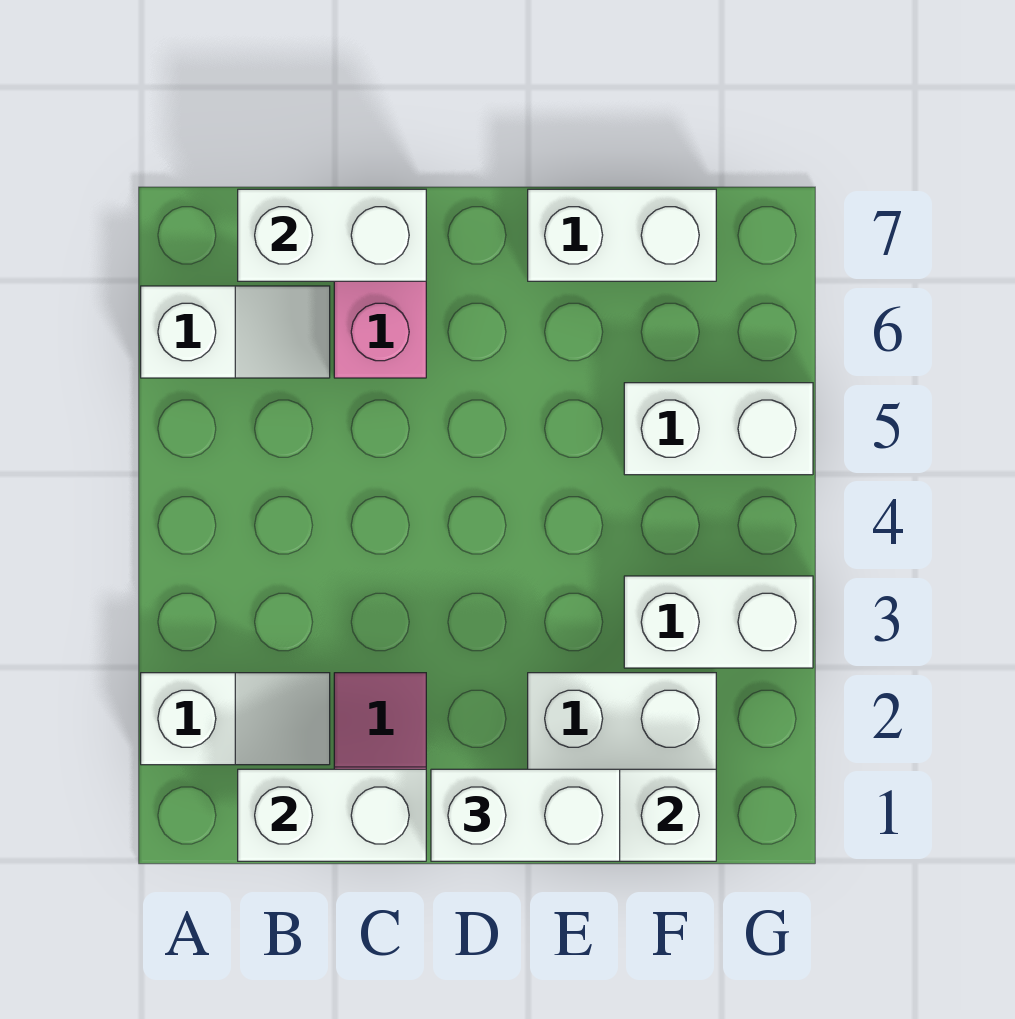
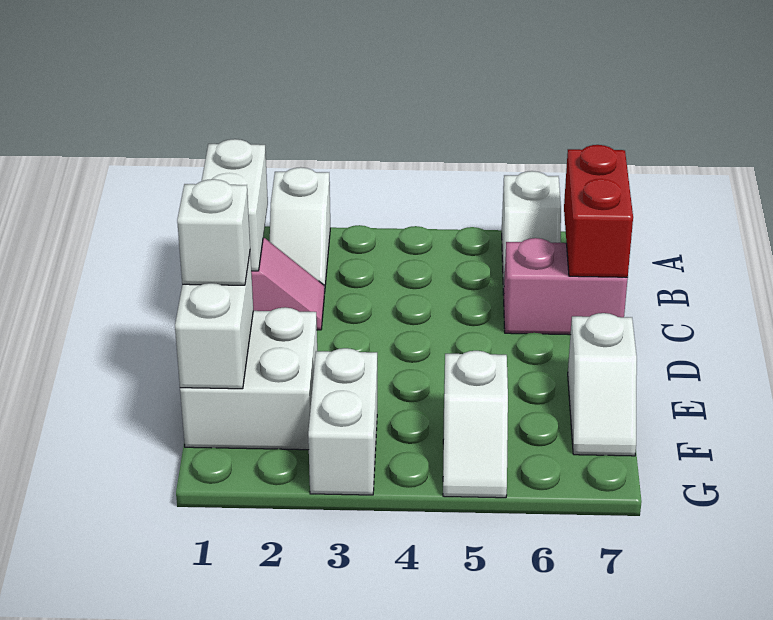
white brick B7:C7 level 2 -> red brick B7:C7 level 2
white brick D1:E1 level 3 -> white brick E1 level 3
white brick E7:F7 level 1 -> white slope E7:F7 level 1 top E
white brick F5:G5 level 1 -> white slope F5:G5 level 1 top F

